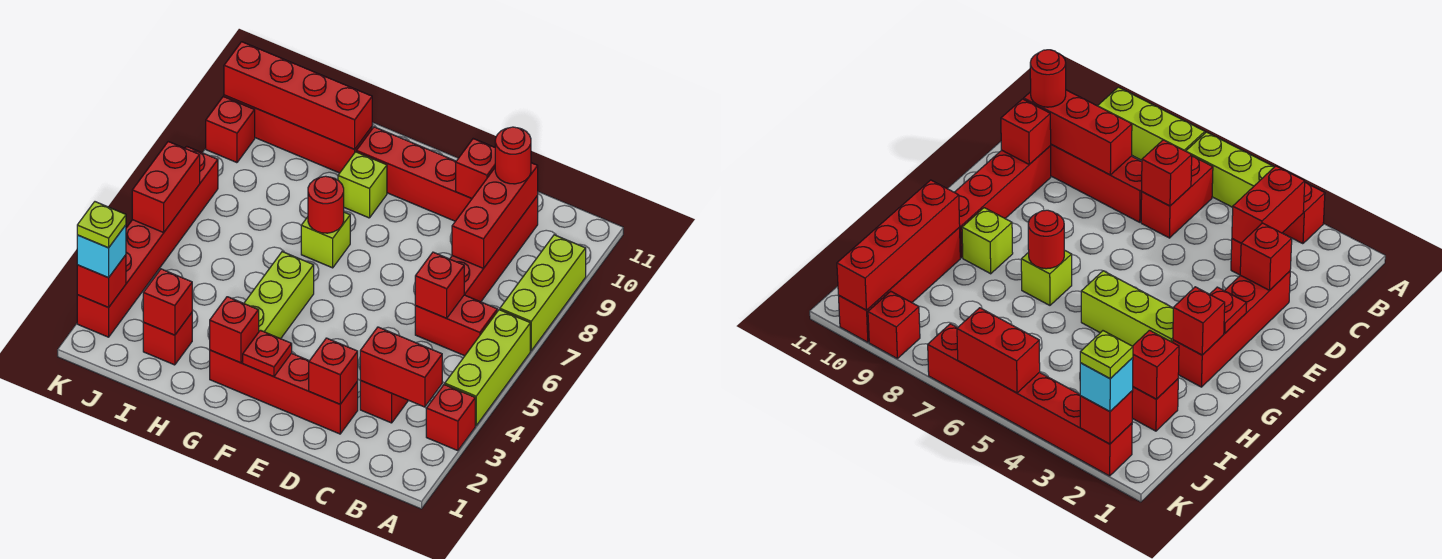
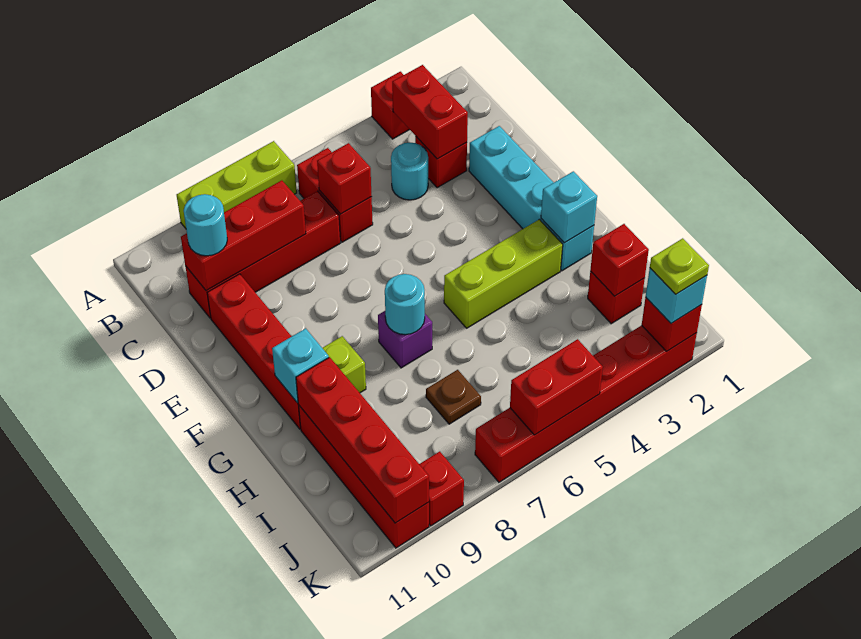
lime brick A4:A6 level 1 -> none
none -> cyan round brick C4 level 1
red round brick C10 level 3 -> cyan round brick C10 level 3
red brick D2:G2 level 1 -> cyan brick D2:G2 level 1
red brick D2 level 2 -> none
red brick D10 level 2 -> none
red plate F2 level 2 -> none
red brick G2 level 2 -> cyan brick G2 level 2
lime brick G7 level 1 -> purple brick G7 level 1
red round brick G7 level 2 -> cyan round brick G7 level 2
none -> cyan brick G10 level 2
none -> brown plate I7 level 1

